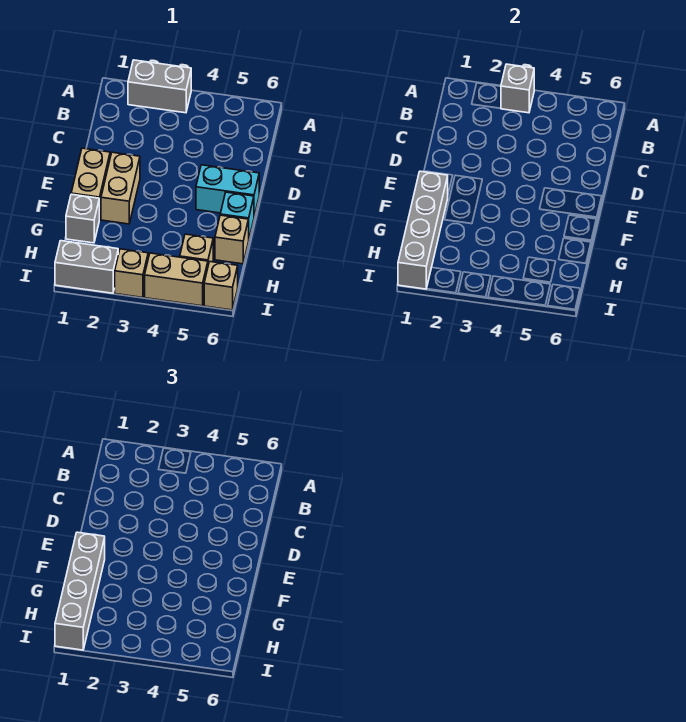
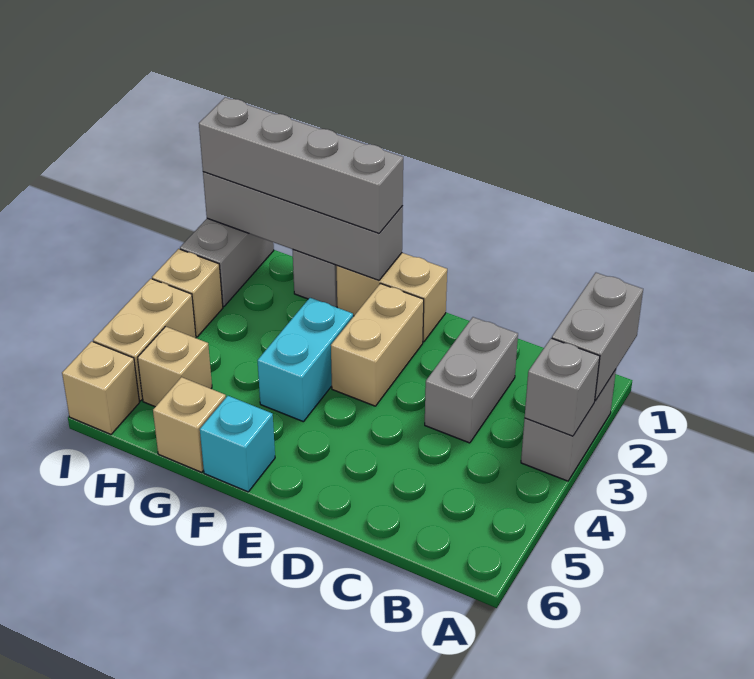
none -> grey brick A1:A2 level 2
none -> grey brick C2:C3 level 1
tan brick E2:F2 level 1 -> tan brick E2:E3 level 1
cyan brick E5:E6 level 1 -> cyan brick F3:F4 level 1

